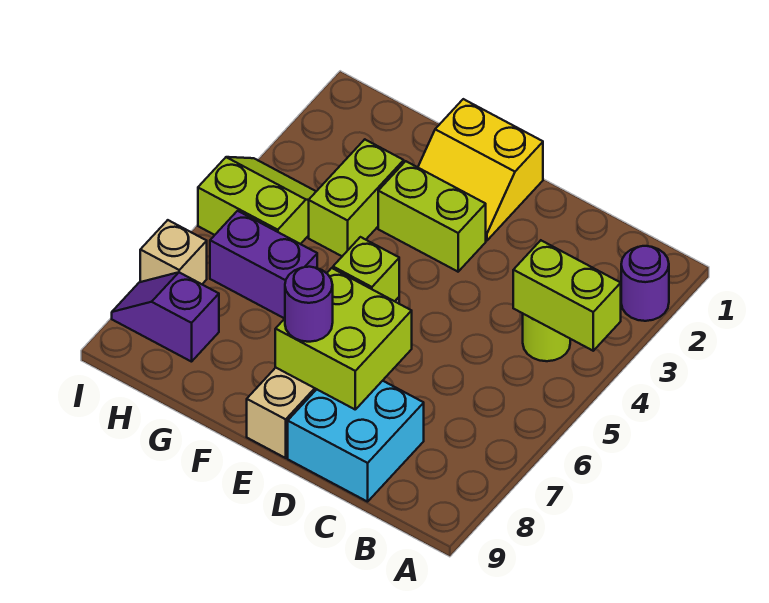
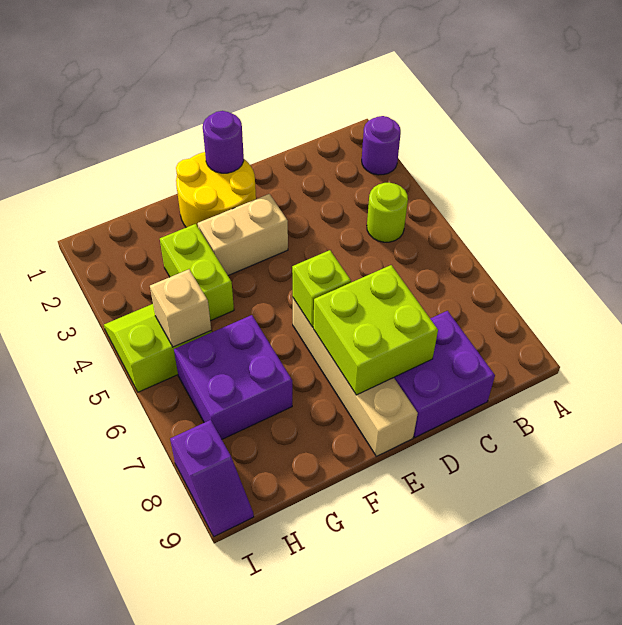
lime brick A4:B4 level 2 -> none
cyan brick C8:D9 level 1 -> purple brick C8:D9 level 1
yellow slope E1:F2 level 1 top 1 -> yellow round brick E1:F2 level 1
lime brick E3:F3 level 1 -> tan brick E3:F3 level 1
purple round brick E8 level 3 -> purple round brick E1 level 2
purple brick G6:H6 level 1 -> purple brick G6:H7 level 1
purple slope H8:I8 level 1 top H -> purple slope I8:I9 level 1 top 8
tan brick I7 level 1 -> tan brick H5 level 2

